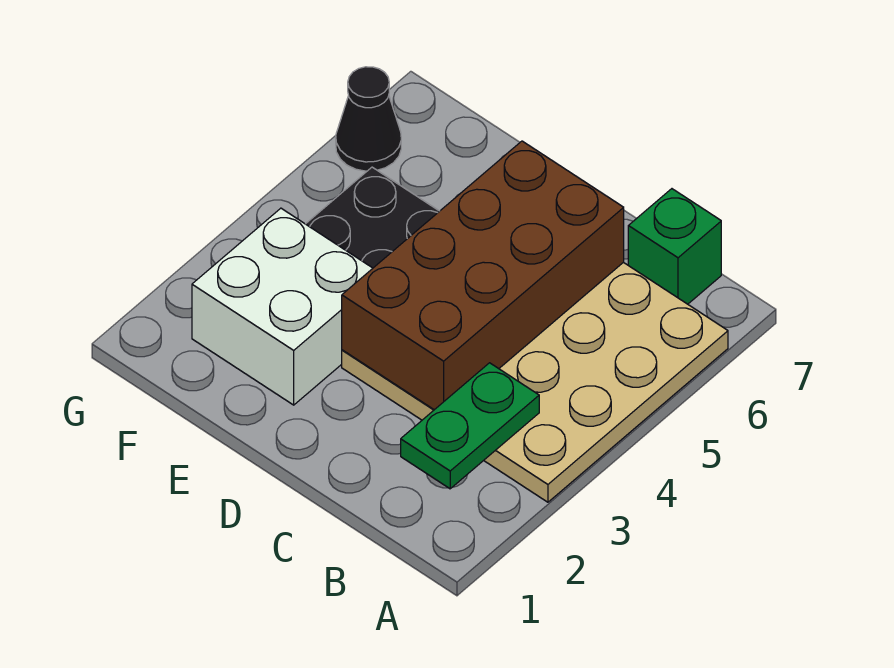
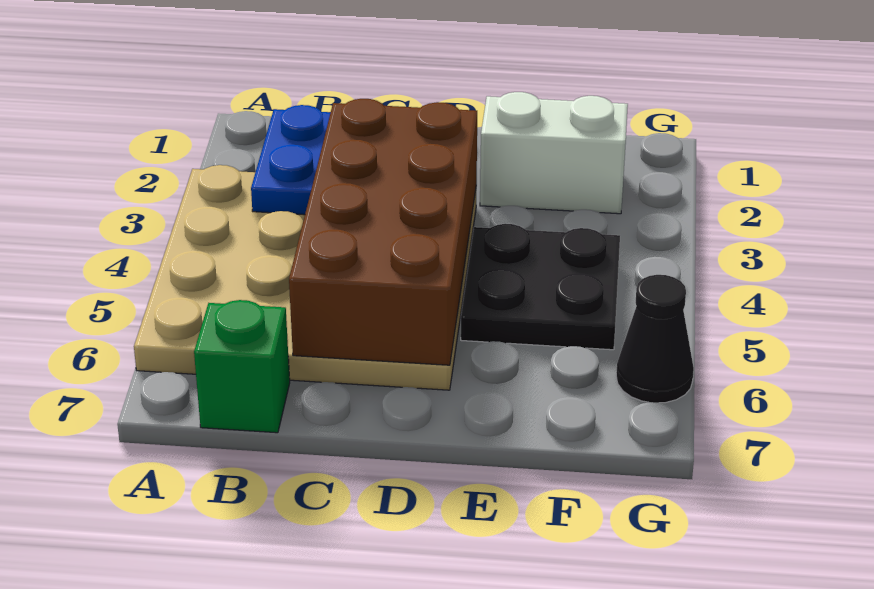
green plate B2:B3 level 2 -> blue plate B2:B3 level 2
white brick E2:F3 level 1 -> white brick E2:F2 level 1

